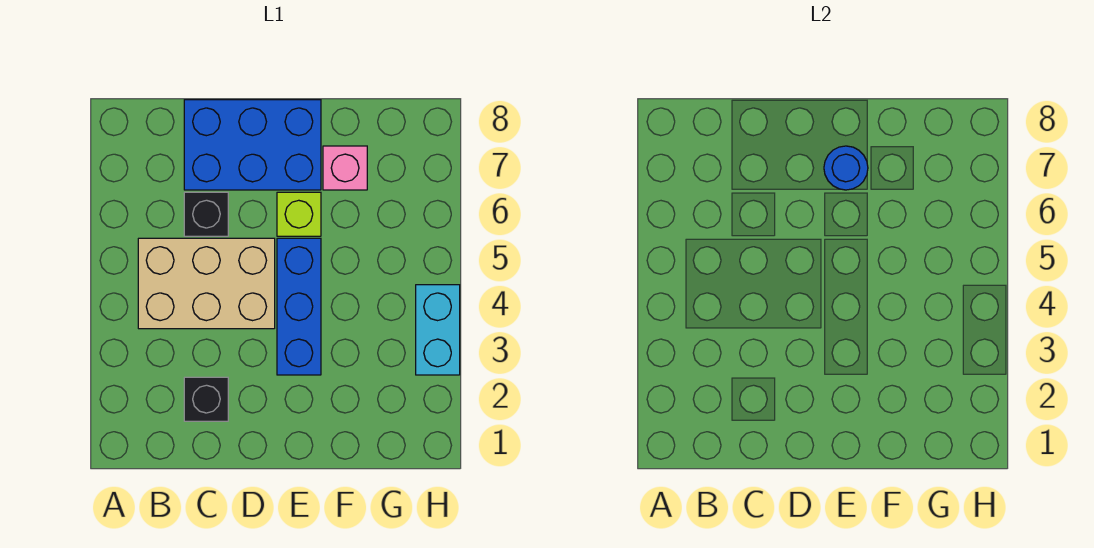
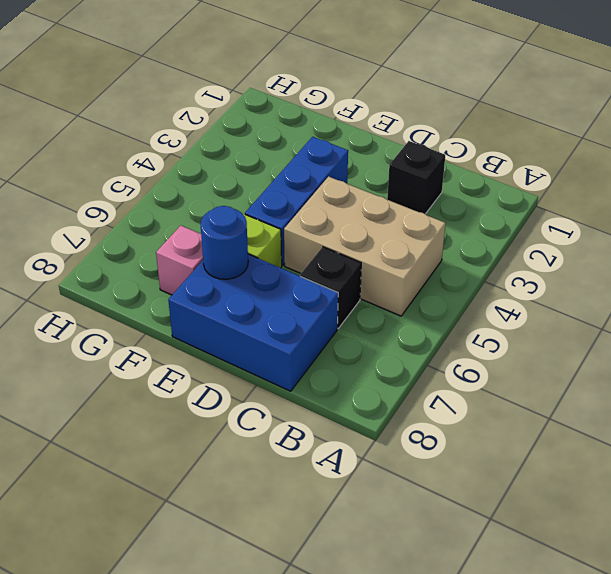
cyan brick H3:H4 level 1 -> none

